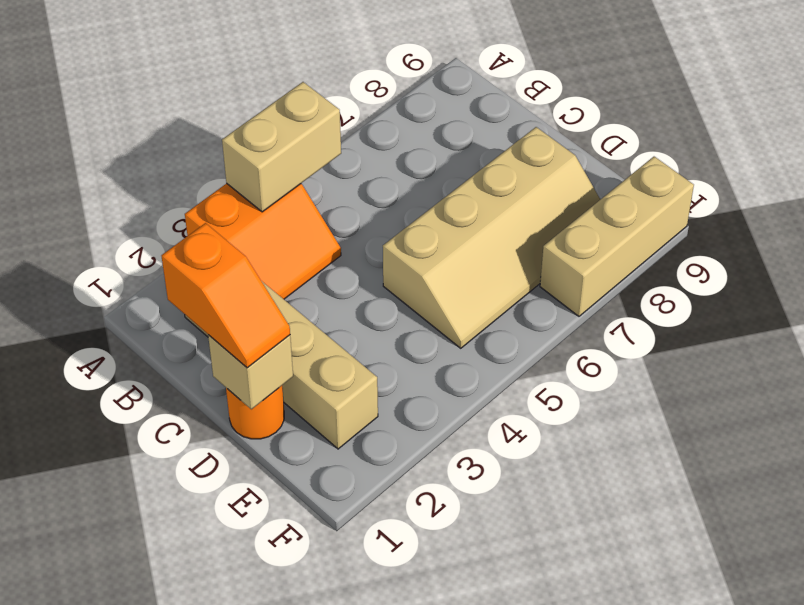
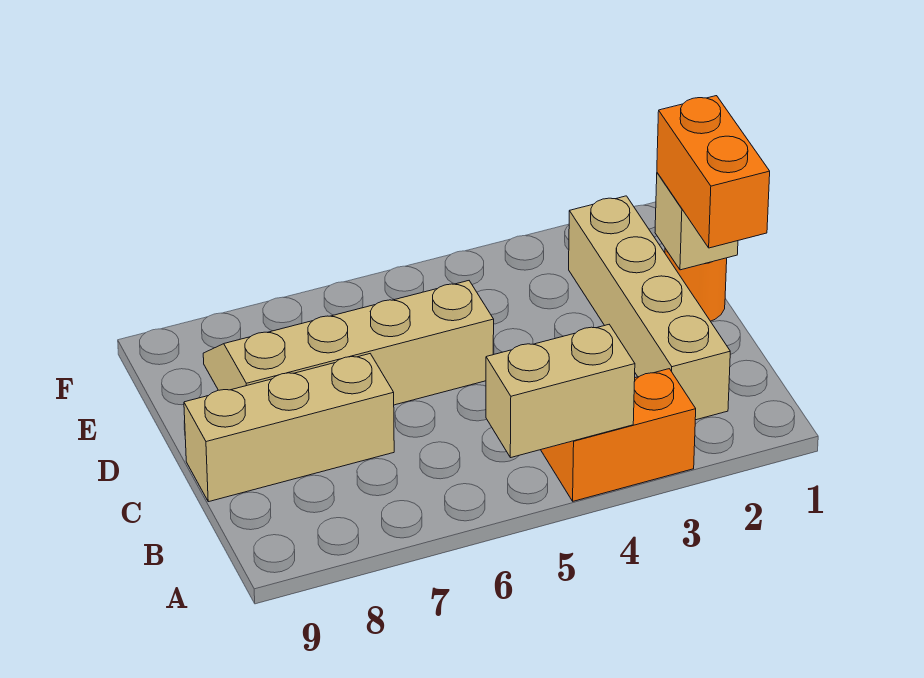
orange slope C1:D1 level 3 top C -> orange brick C1:D1 level 3
tan brick F7:F9 level 1 -> tan brick C7:C9 level 1

